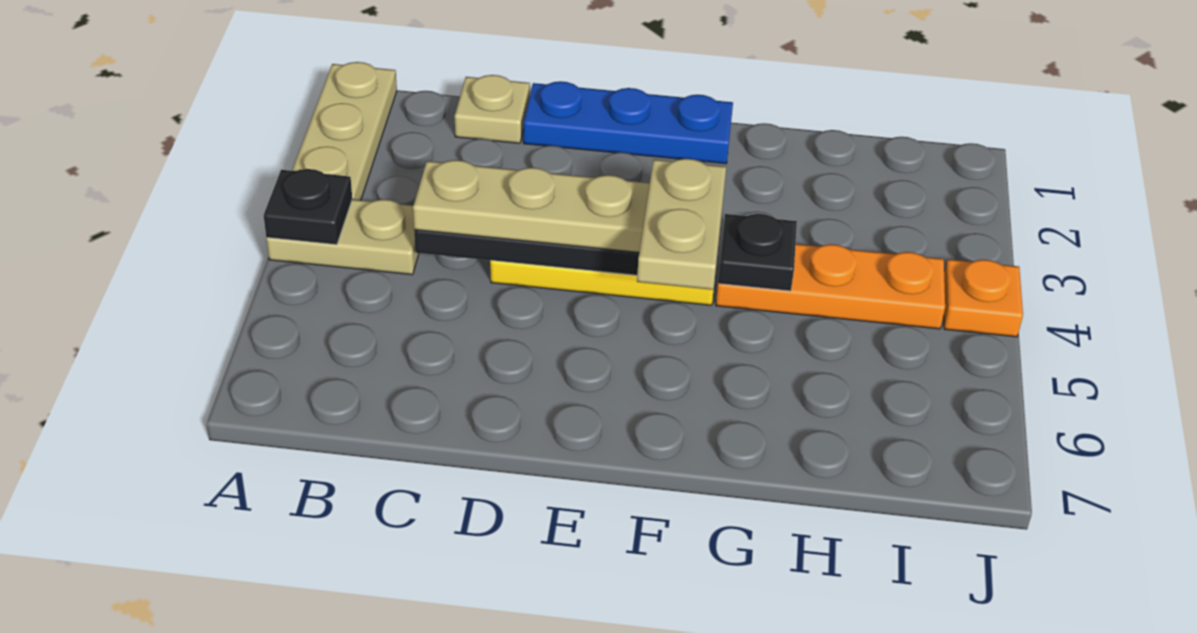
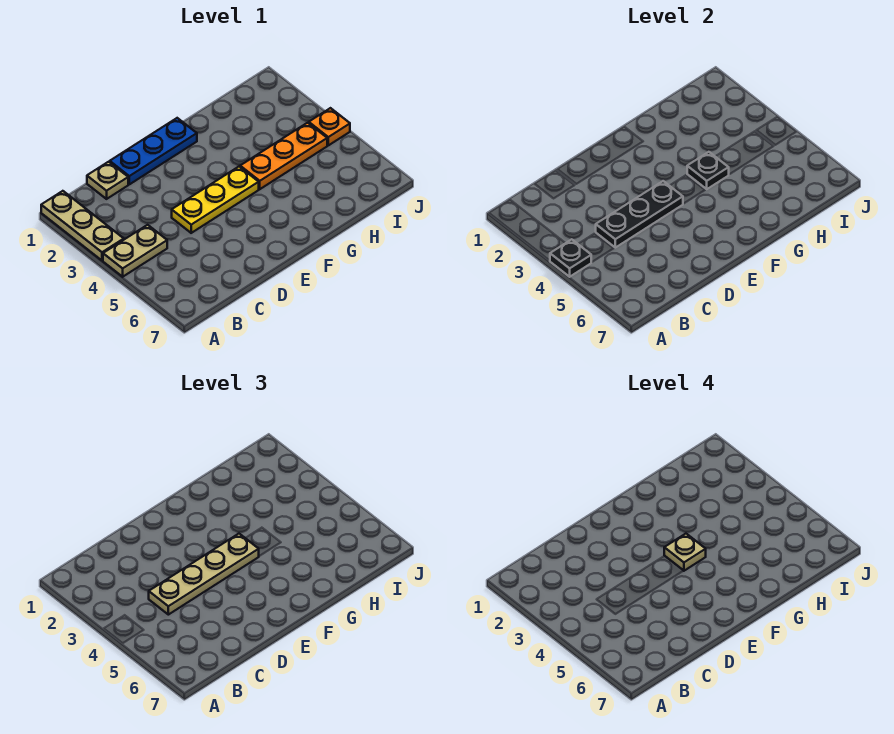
tan plate F4:F5 level 4 -> tan plate F4 level 4

